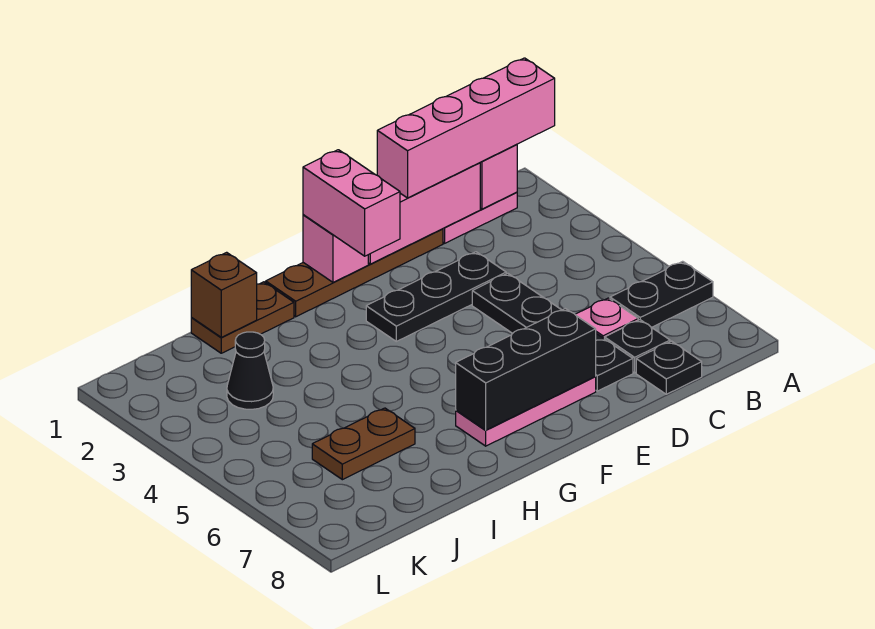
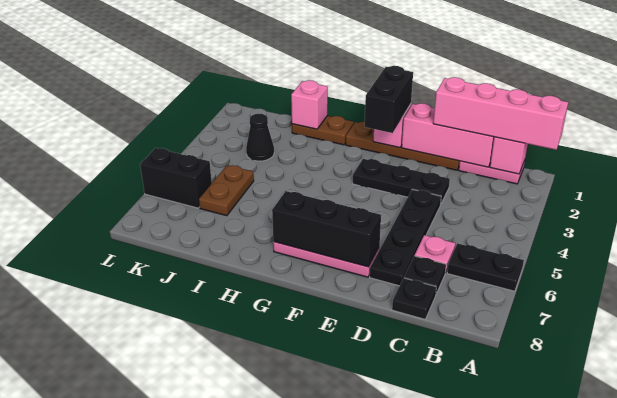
pink brick F1:F2 level 3 -> black brick F1:F2 level 3
brown brick I1 level 2 -> pink brick I1 level 2
brown plate I6:J6 level 1 -> brown plate J5:J6 level 1
none -> black brick K6:L6 level 1

